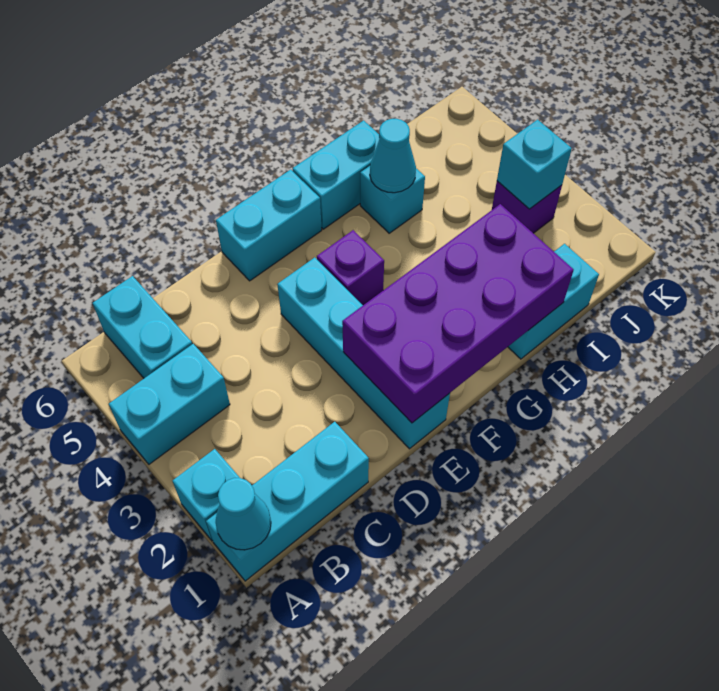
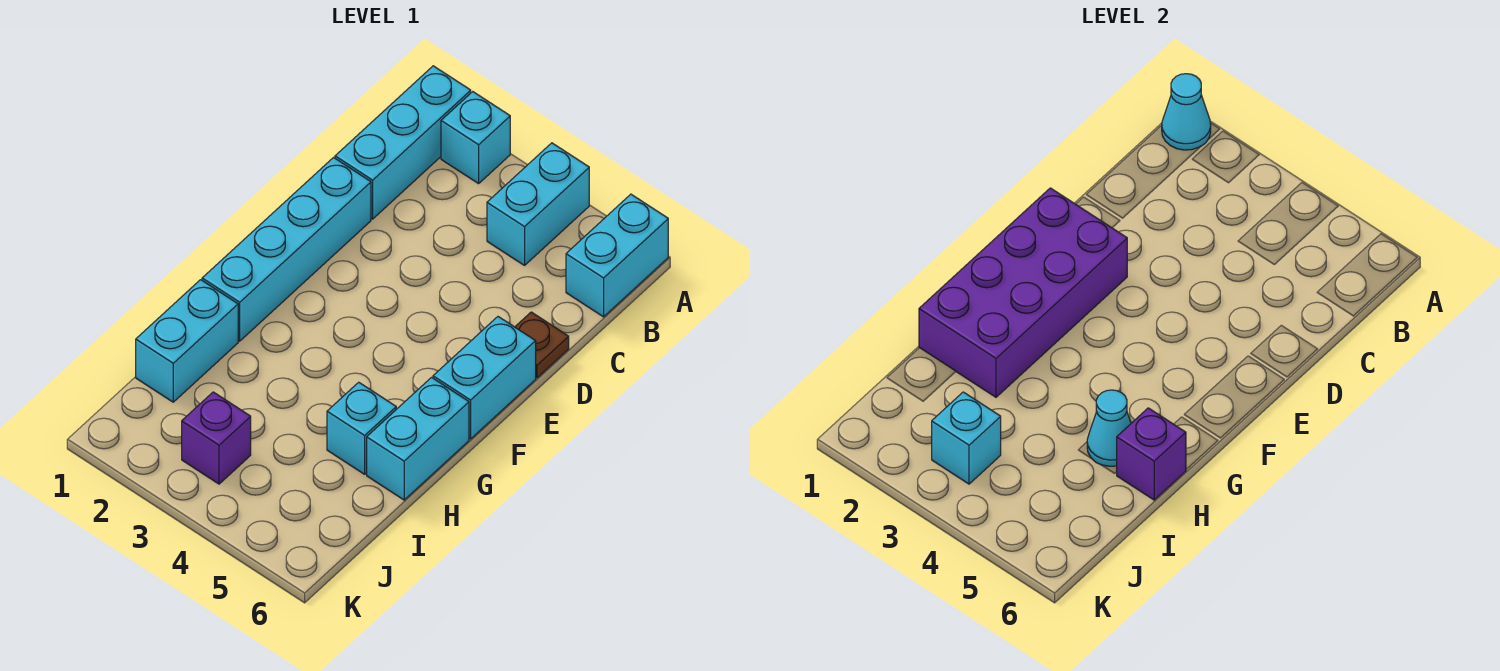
cyan brick B5:B6 level 1 -> cyan brick A6:B6 level 1
none -> brown plate D6 level 1
cyan brick E1:E4 level 1 -> cyan brick D1:G1 level 1
purple brick F4 level 1 -> purple brick H6 level 2

